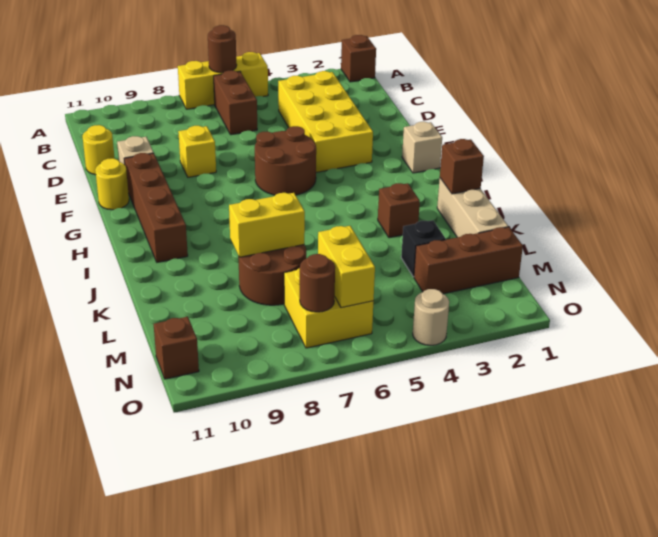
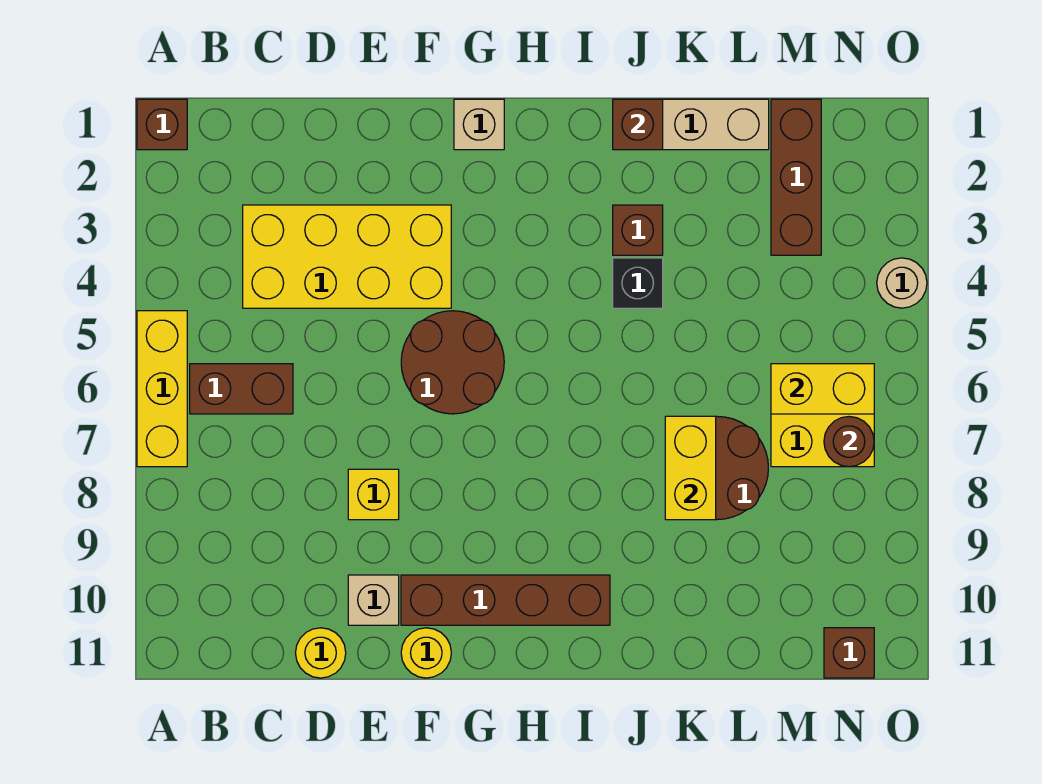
brown round brick A6 level 2 -> none
black brick L3 level 1 -> black brick J4 level 1

